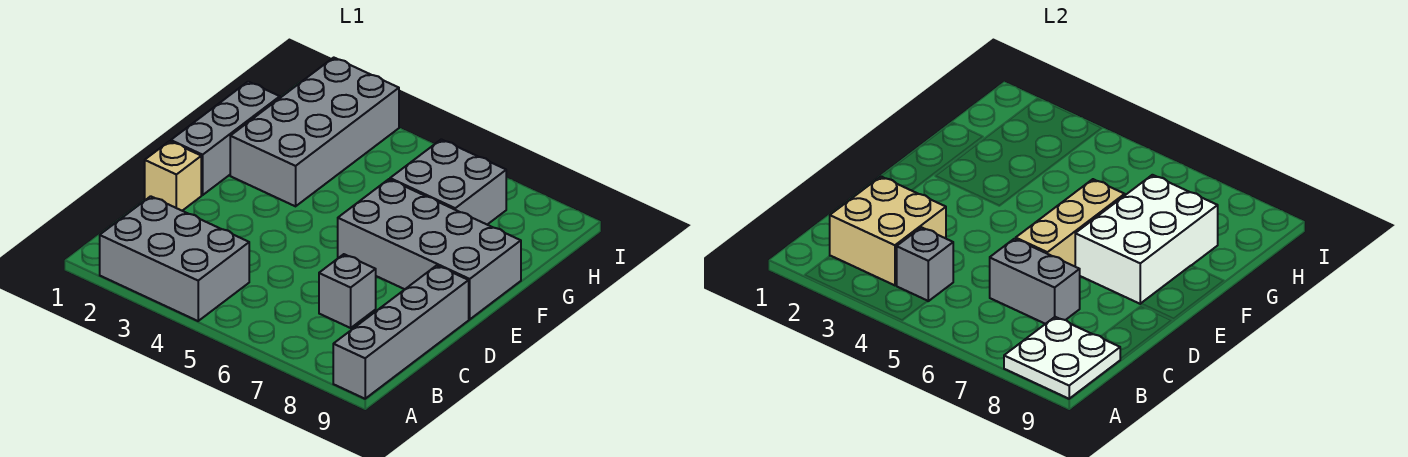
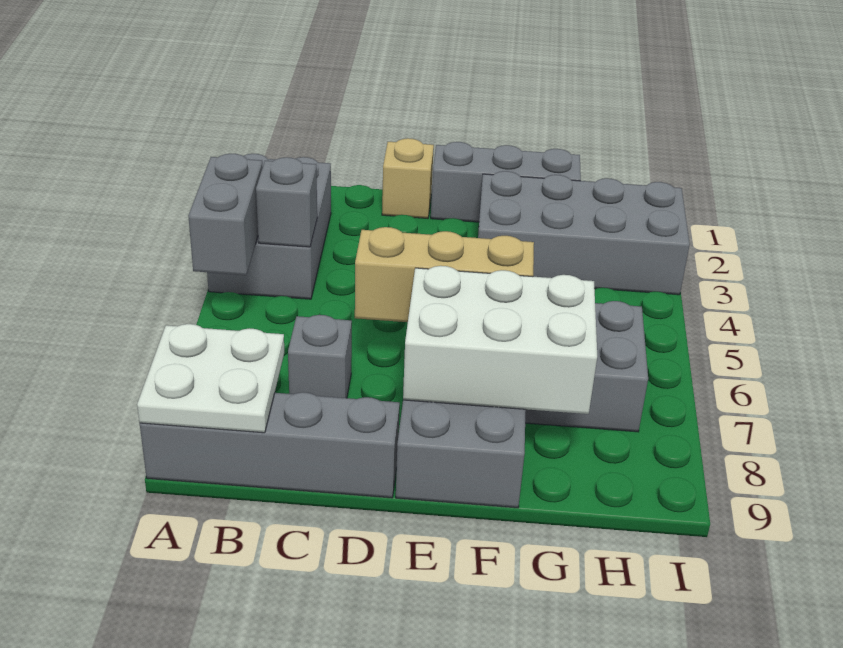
tan brick B2:C3 level 2 -> none
grey brick C6:C7 level 2 -> grey brick A4:A5 level 2

